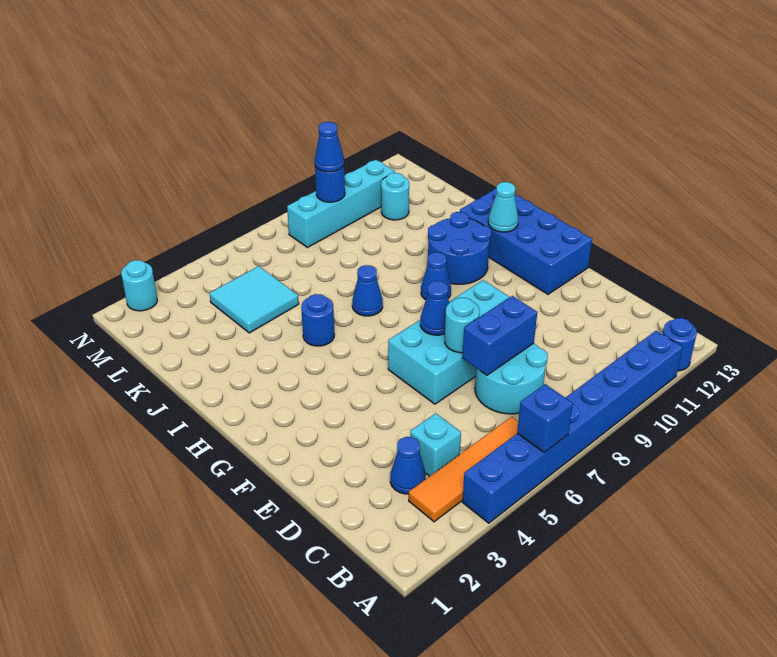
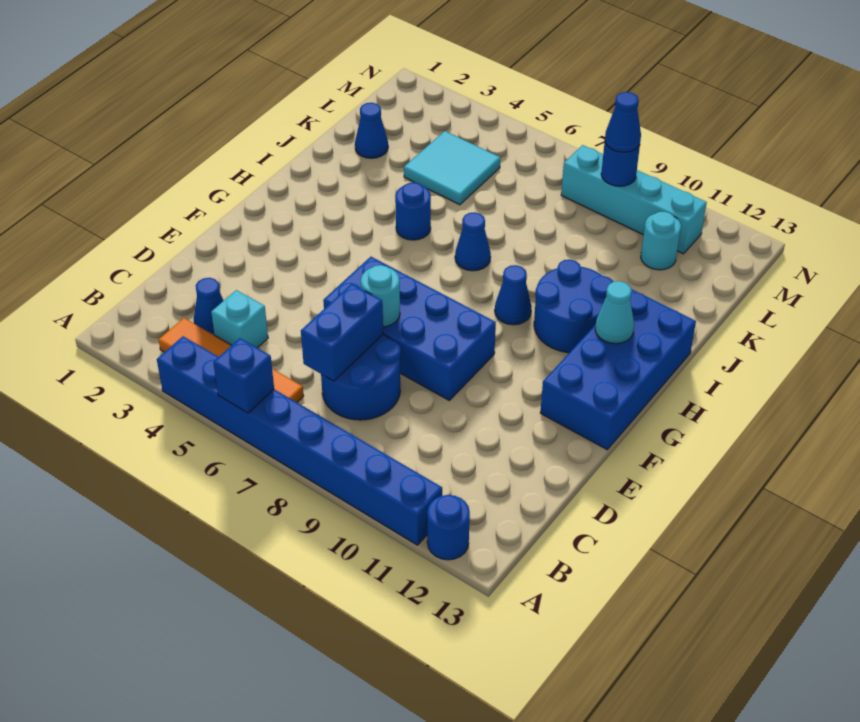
cyan round brick C7:D8 level 1 -> blue round brick C7:D8 level 1
blue brick D7:D8 level 2 -> blue brick C7:D7 level 2
cyan brick E6:F9 level 1 -> blue brick E6:F9 level 1
blue cone F7 level 2 -> blue cone K2 level 1
cyan round brick N2 level 1 -> none

